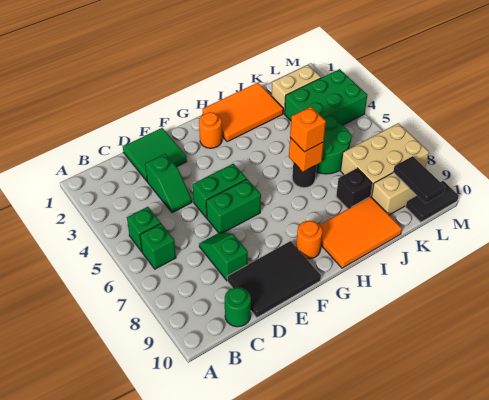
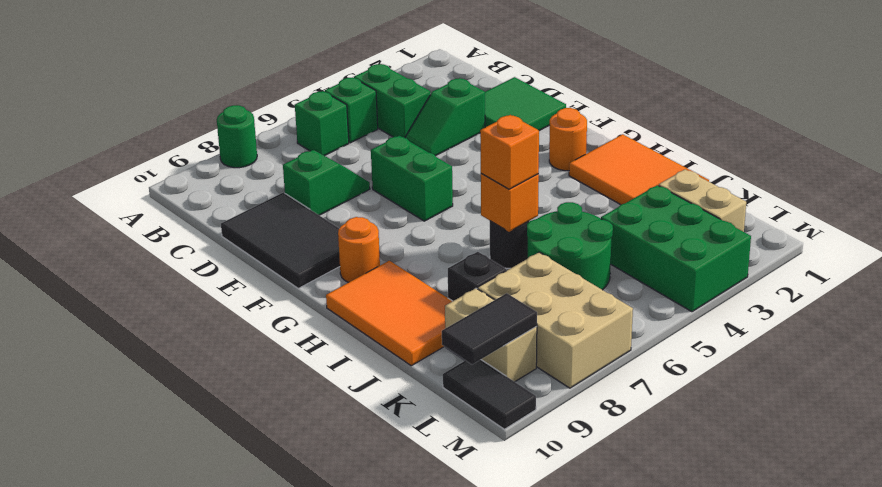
green round brick C10 level 1 -> green round brick A8 level 1
green brick E5:F5 level 1 -> green brick B4:C4 level 1

